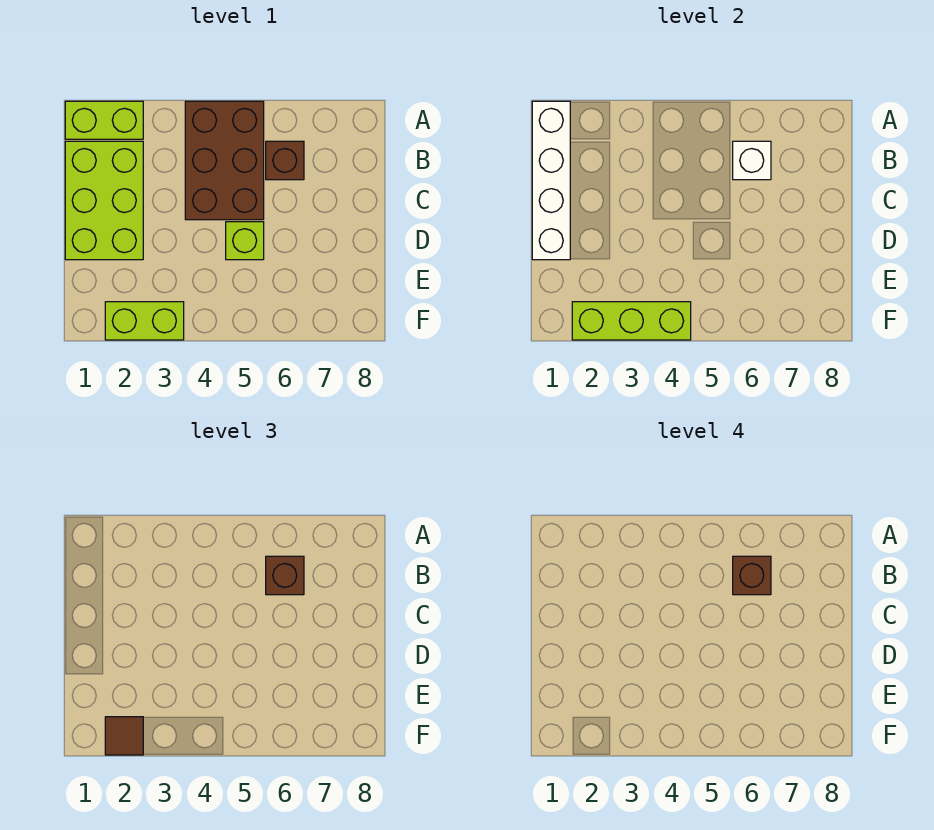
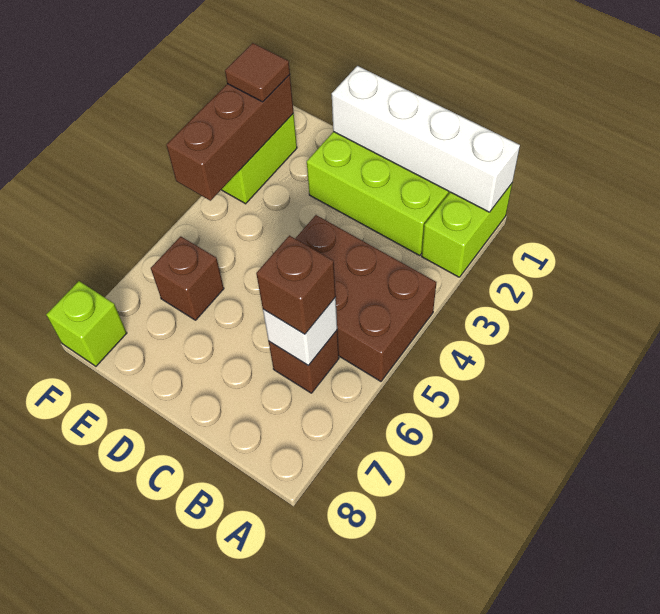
brown brick B6 level 4 -> brown brick E6 level 1
lime brick D5 level 1 -> lime brick F8 level 1
lime brick F2:F4 level 2 -> brown brick F2:F4 level 2

